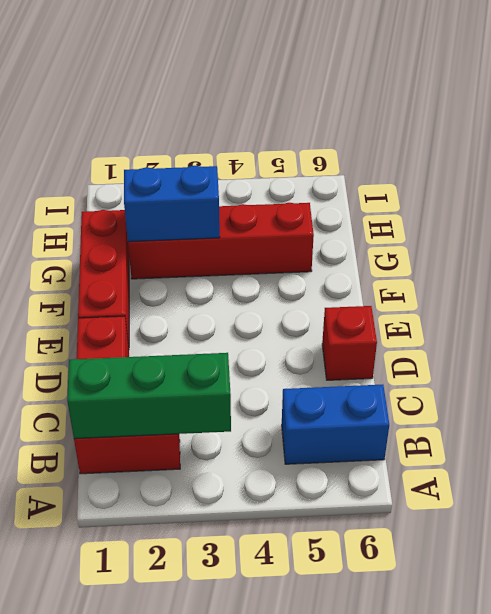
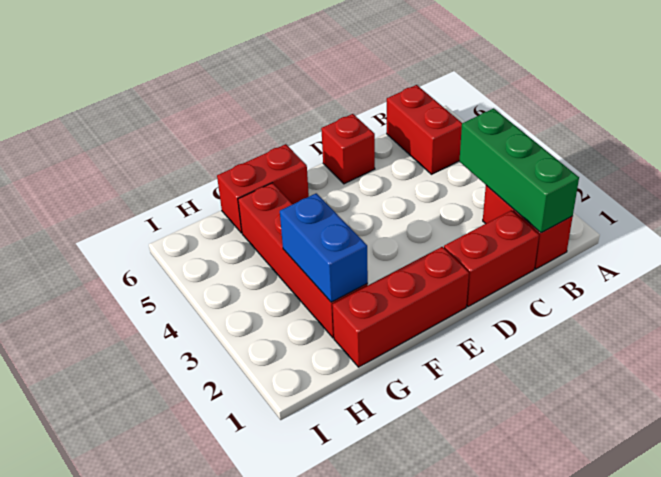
blue brick B5:B6 level 1 -> red brick B5:B6 level 1
none -> red brick F6:G6 level 1

